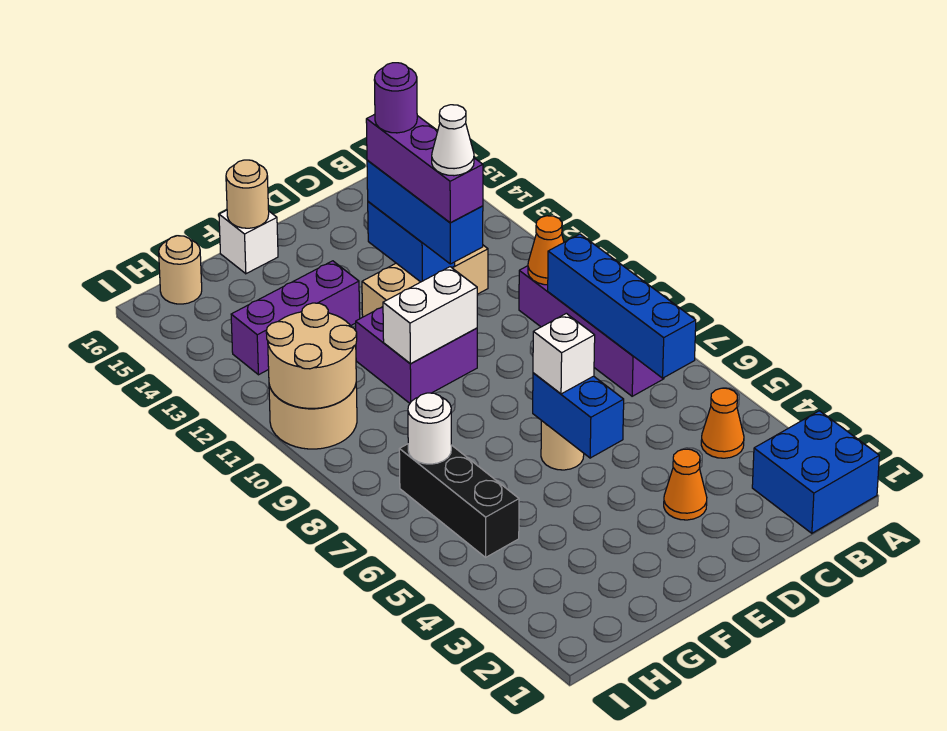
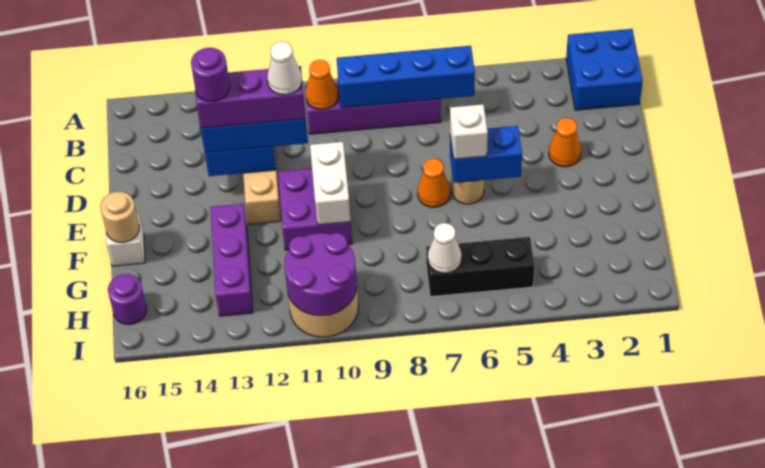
orange cone B4 level 1 -> orange cone E7 level 1
white round brick H7 level 2 -> white cone H7 level 2
tan round brick H10:I11 level 2 -> purple round brick H10:I11 level 2
tan round brick H16 level 1 -> purple round brick H16 level 1

